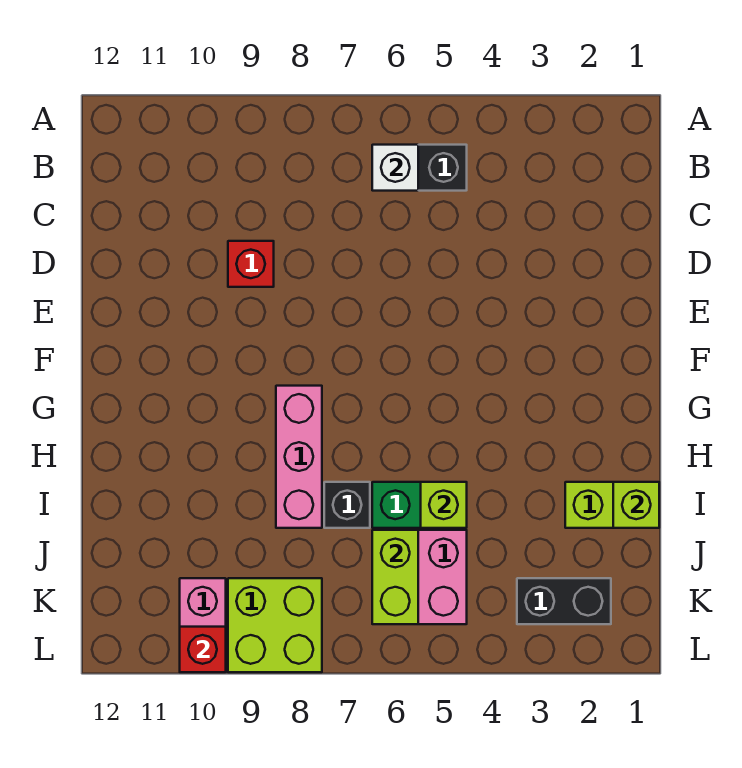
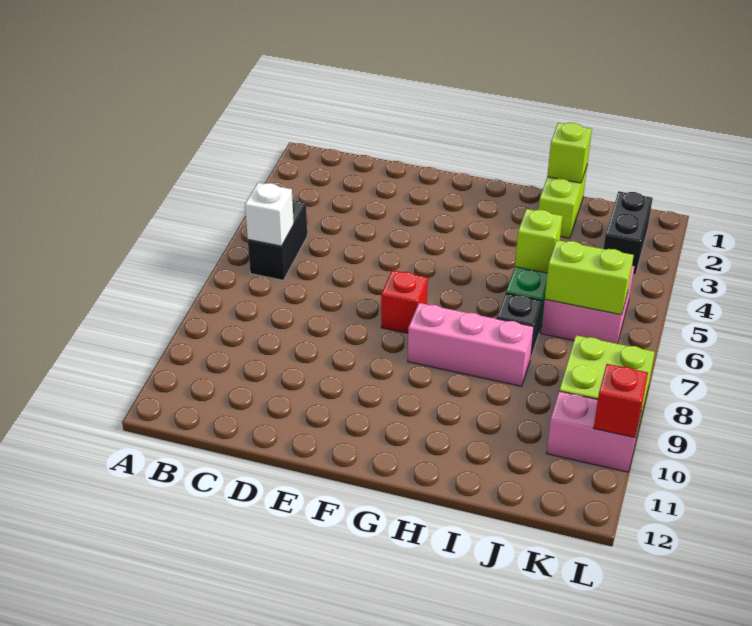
red brick D9 level 1 -> red brick F7 level 1

